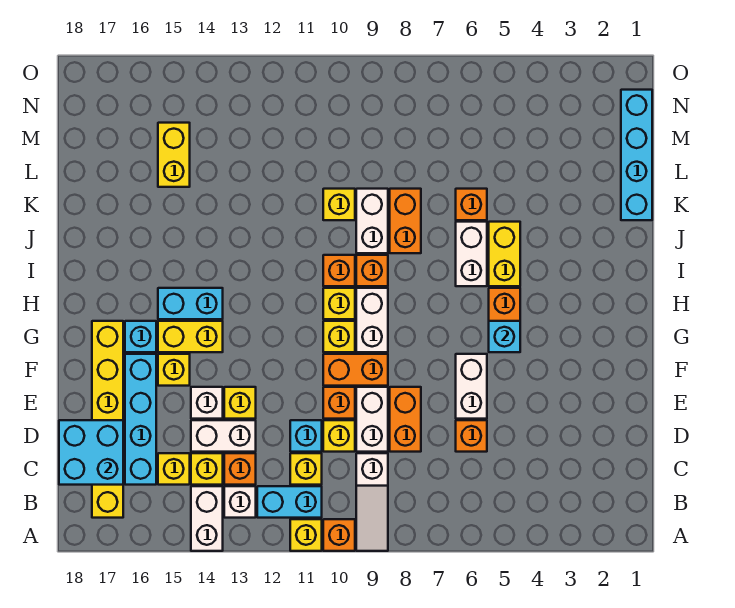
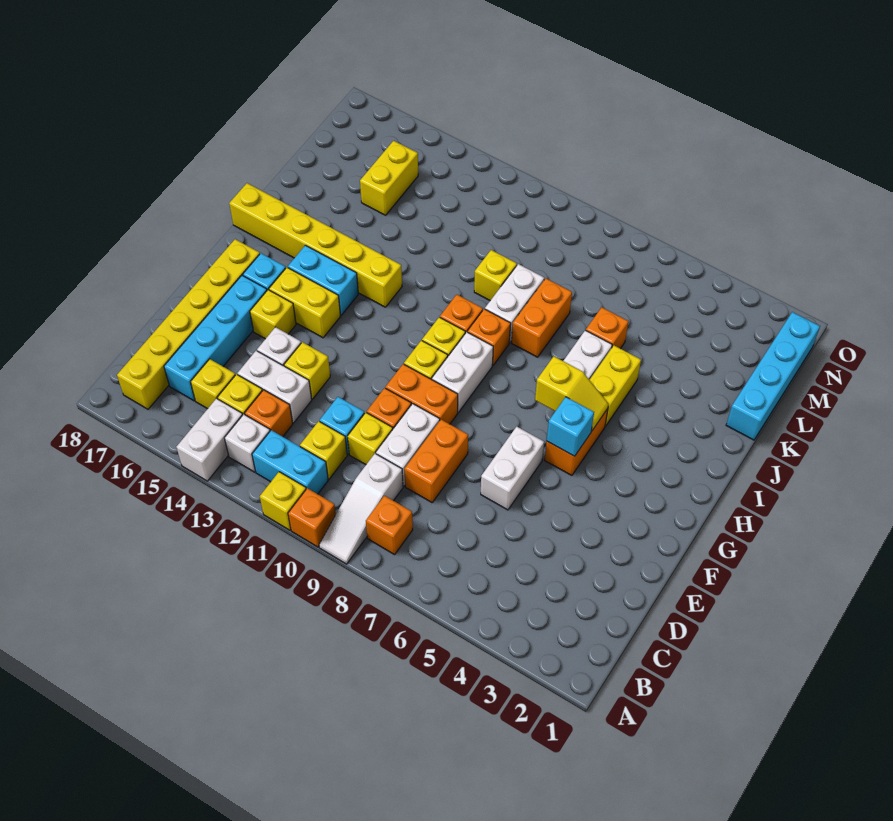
cyan brick C17:D18 level 2 -> none
orange brick D6 level 1 -> orange brick B8 level 1
none -> yellow slope H5:H6 level 2 top 6
none -> yellow brick I13:I18 level 1

